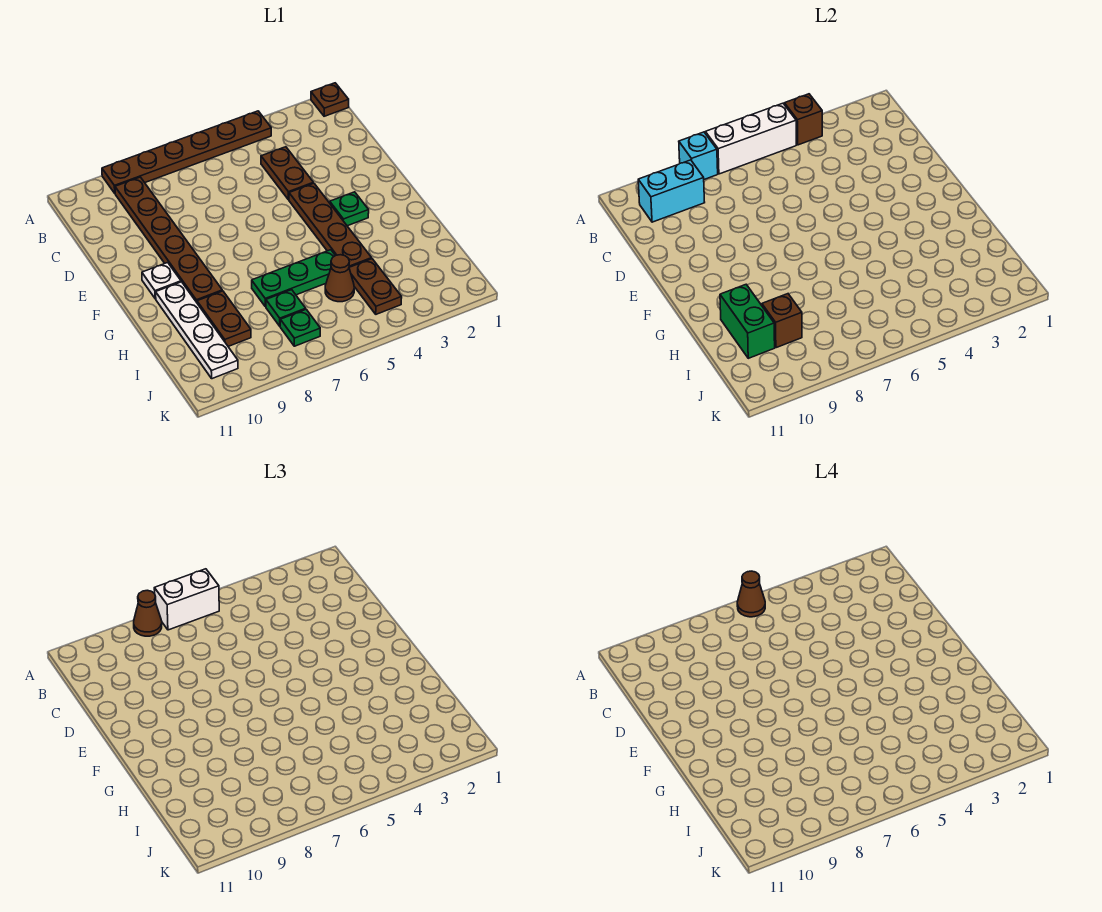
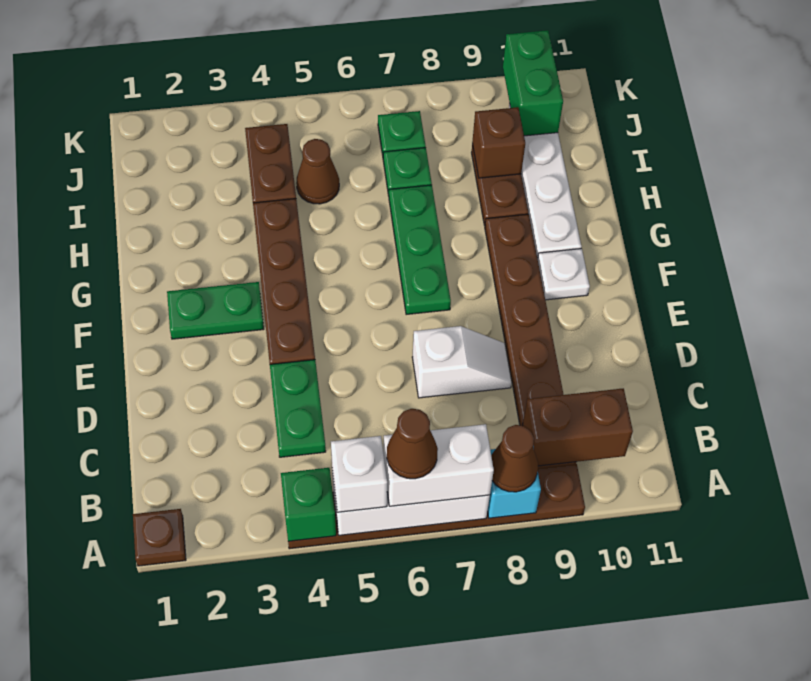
brown brick A4 level 2 -> green brick A4 level 2
none -> white brick A5 level 3
cyan brick B9:B10 level 2 -> brown brick B9:B10 level 2
brown plate C4:D4 level 1 -> green plate C4:D4 level 1
none -> white slope D7:D8 level 1 top 7
green plate F3 level 1 -> green plate F2:F3 level 1
green plate H5:H7 level 1 -> green plate F7:H7 level 1
green brick H10:I10 level 2 -> green brick J10:K10 level 2

